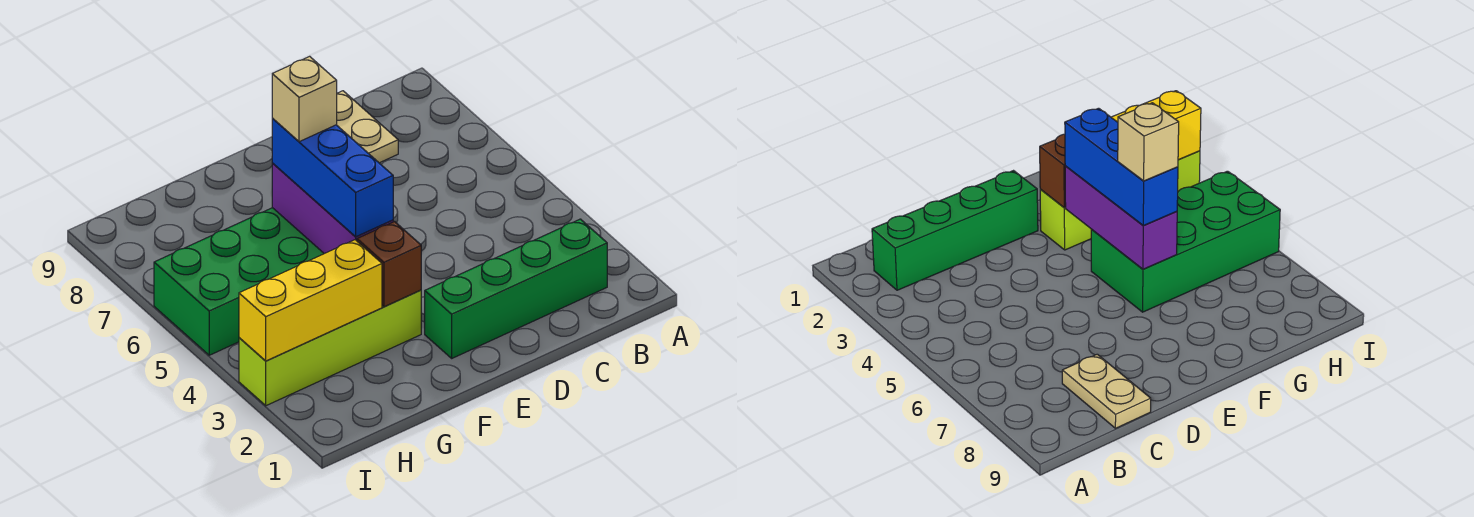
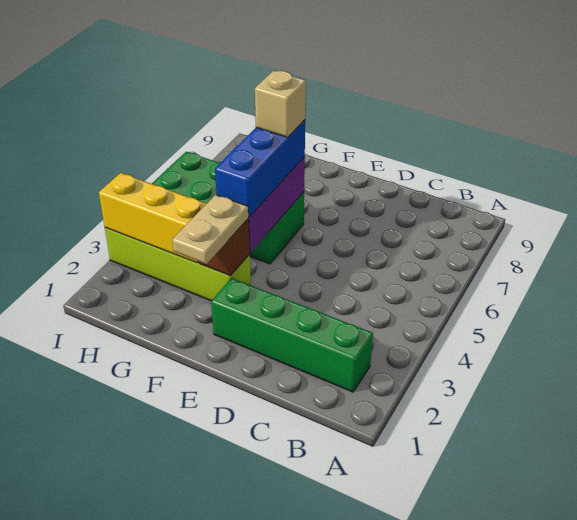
tan plate C8:C9 level 1 -> tan plate F2:F3 level 3

